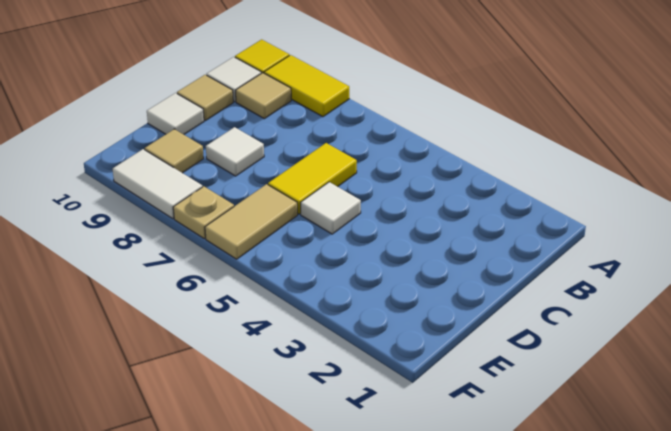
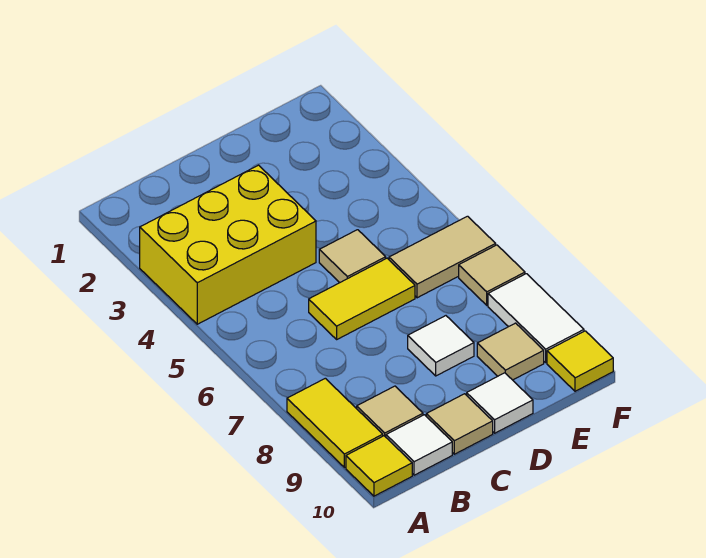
none -> yellow brick A3:C4 level 1
white tile D5 level 1 -> tan tile D5 level 1
tan plate F7 level 1 -> tan tile F7 level 1
none -> yellow tile F10 level 1

